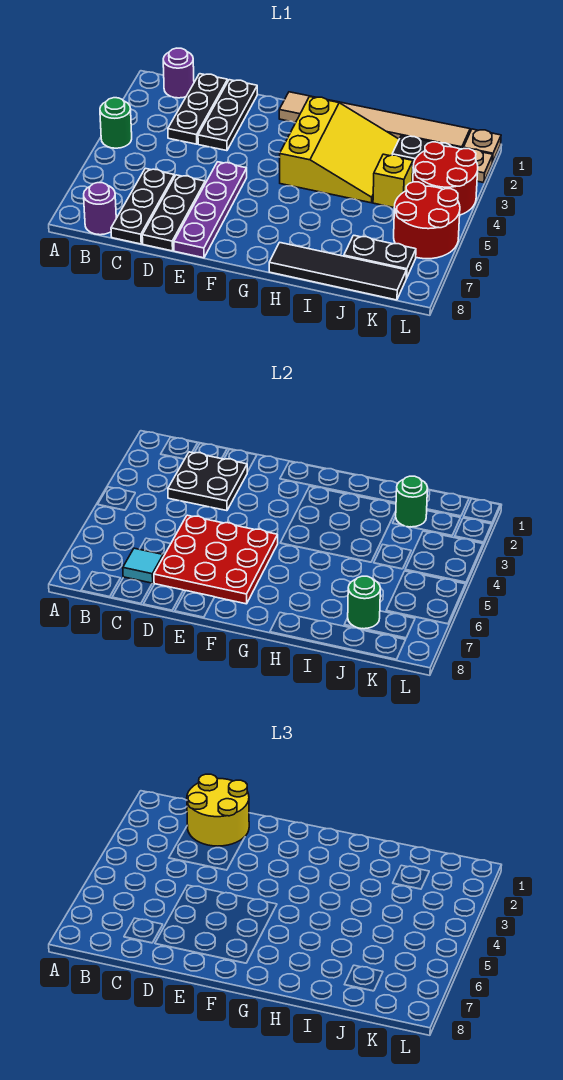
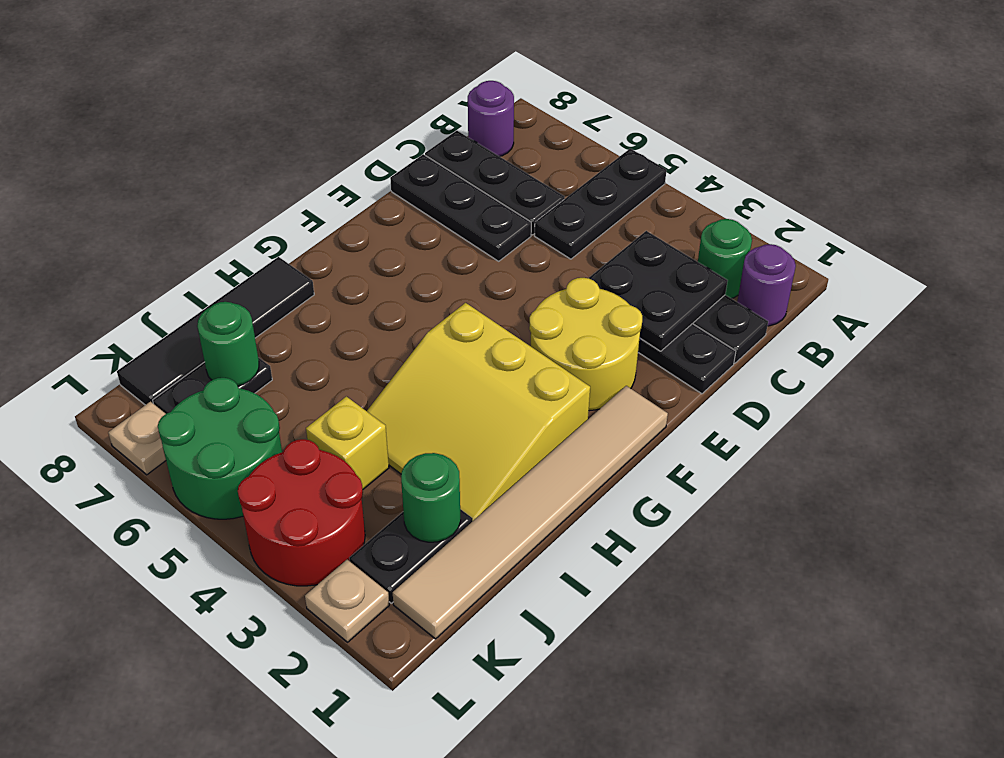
green round brick A4 level 1 -> green round brick B2 level 1
none -> black plate A5:C5 level 1
yellow round brick C1:D2 level 3 -> yellow round brick E2:F3 level 1
cyan tile C7 level 2 -> none
red plate D5:F7 level 2 -> none
purple plate E5:E8 level 1 -> none
red round brick K5:L6 level 1 -> green round brick K5:L6 level 1
tan plate L1 level 1 -> tan plate L7 level 1

